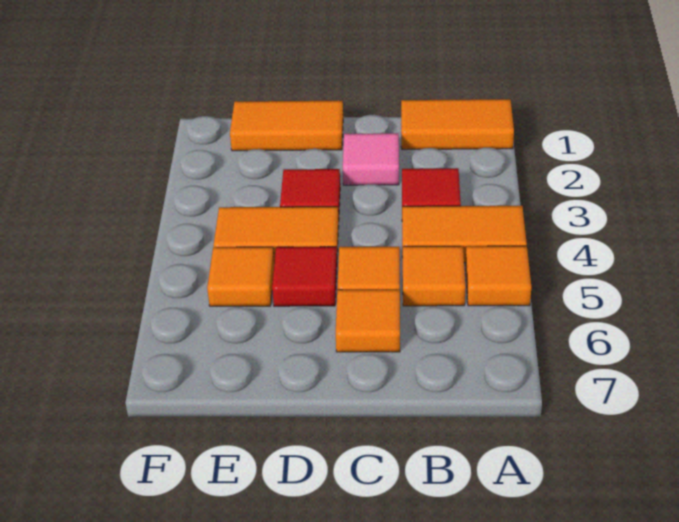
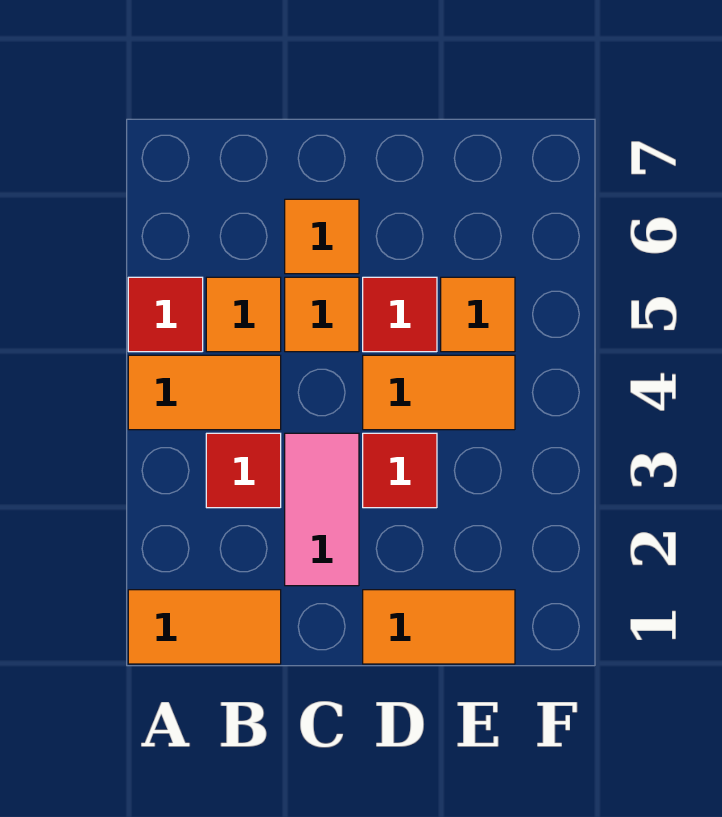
orange tile A5 level 1 -> red tile A5 level 1
pink tile C2 level 1 -> pink tile C2:C3 level 1

